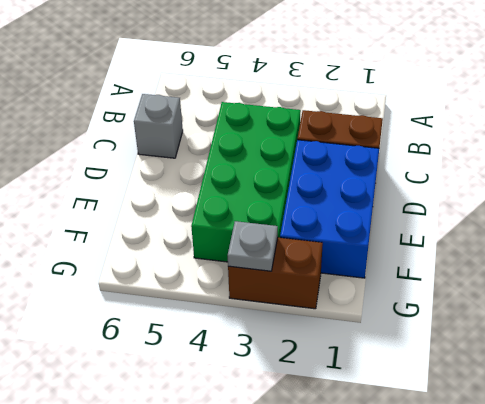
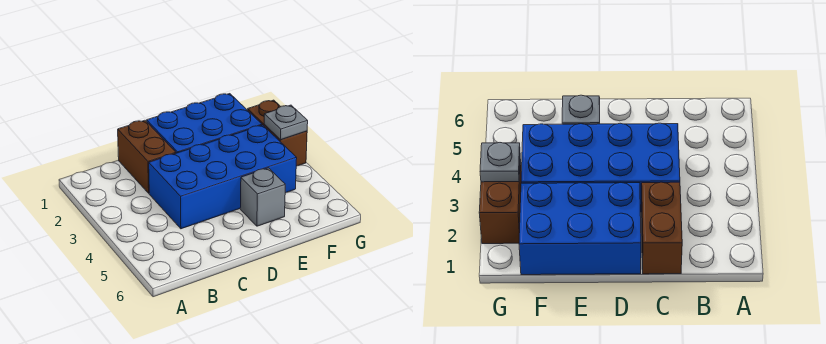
green brick C3:F4 level 1 -> blue brick C3:F4 level 1
grey brick C6 level 1 -> grey brick E5 level 1

